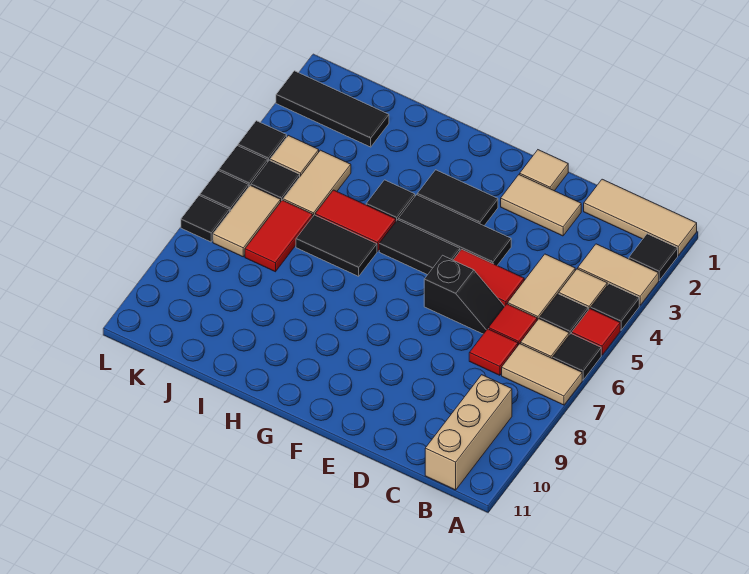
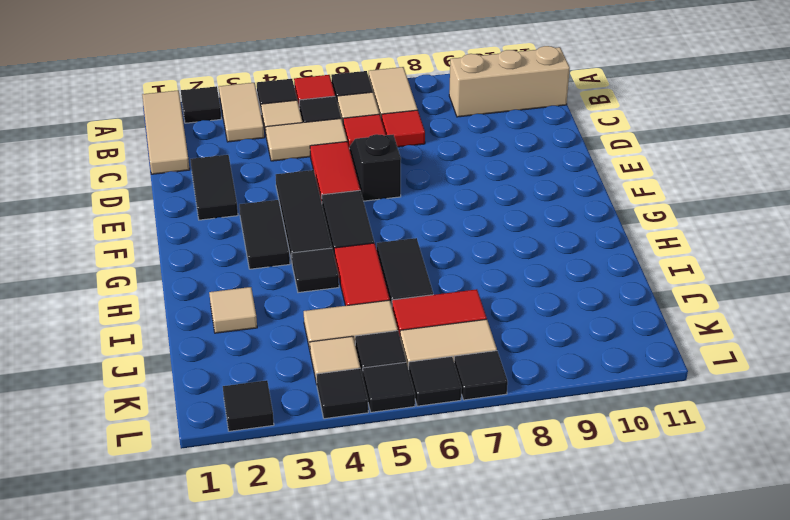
tan tile D2:E2 level 1 -> black tile D2:E2 level 1
tan tile E1 level 1 -> tan tile I2 level 1
black tile J2:L2 level 1 -> black tile L2 level 1

